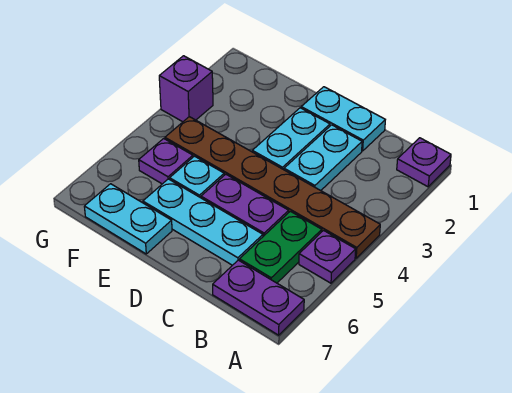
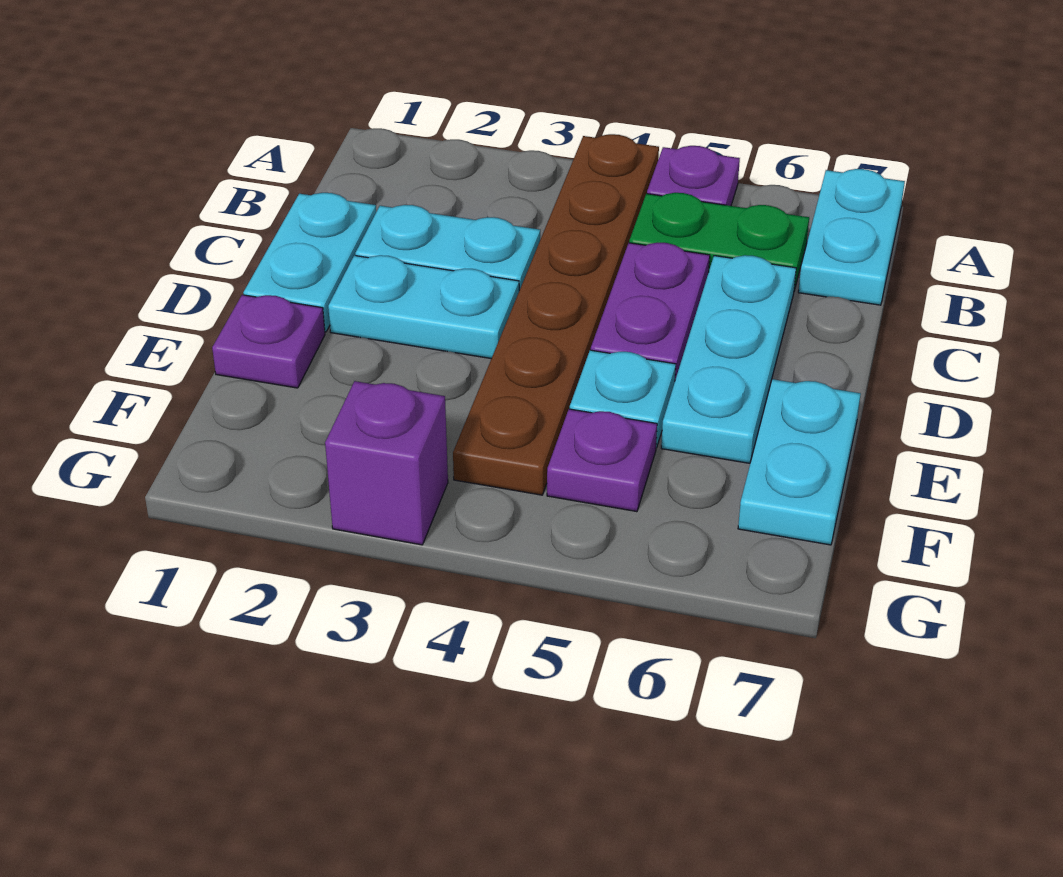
purple plate A1 level 1 -> purple plate E1 level 1
purple plate A7:B7 level 1 -> cyan plate A7:B7 level 1

